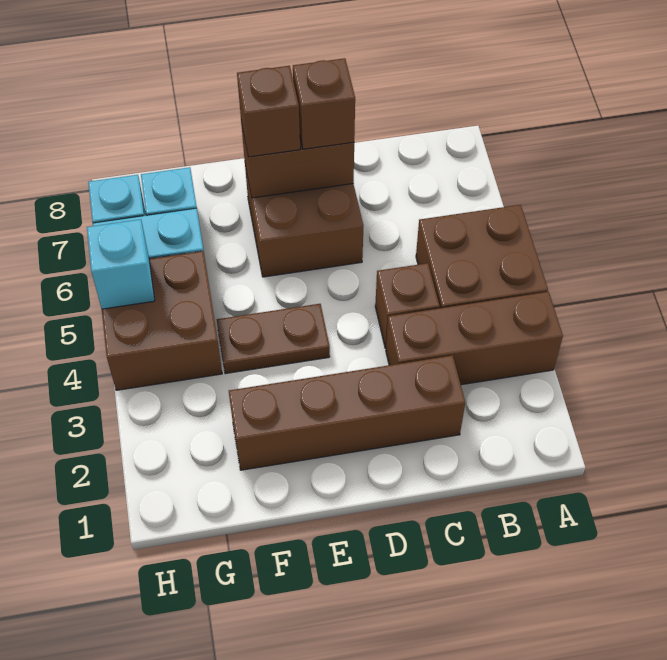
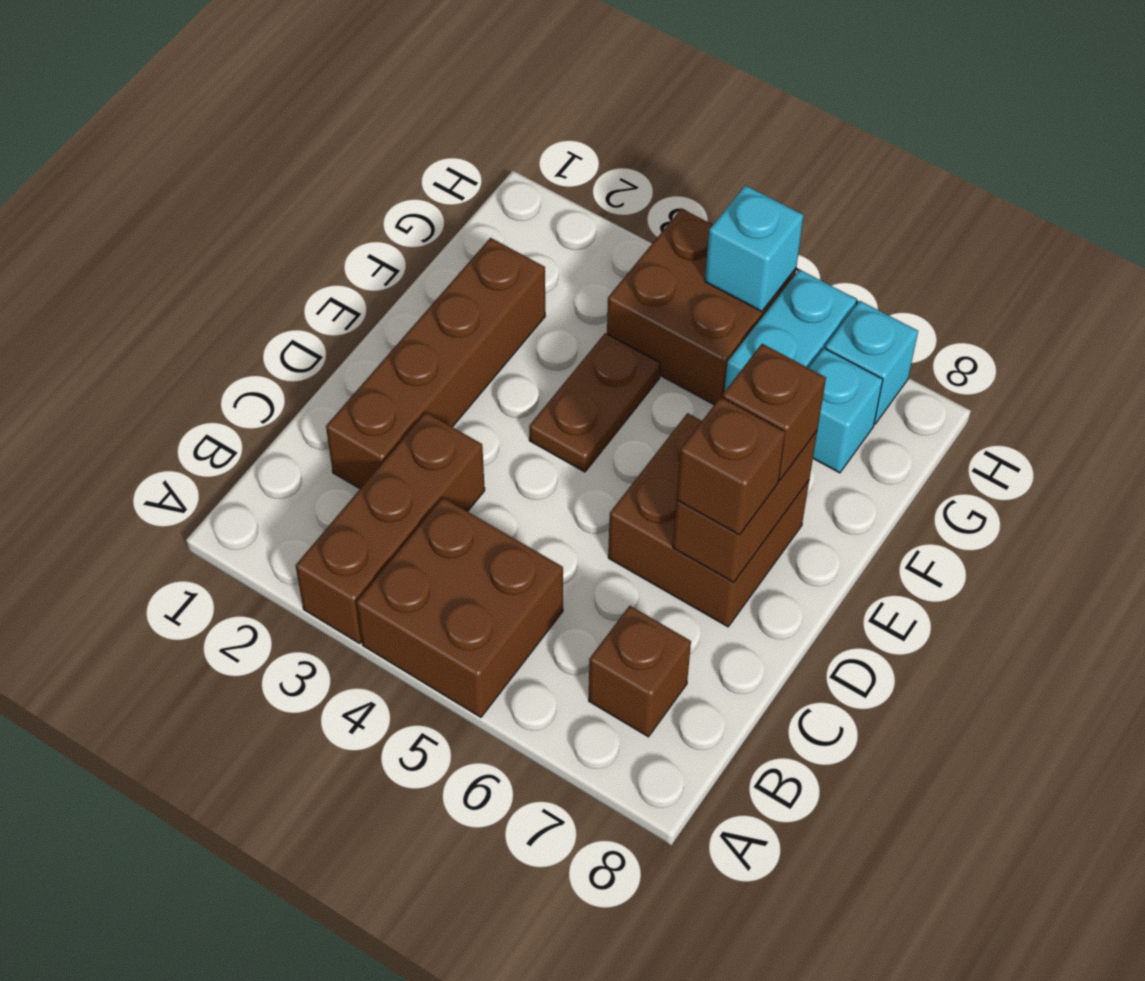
brown brick C4 level 1 -> brown brick B7 level 1

